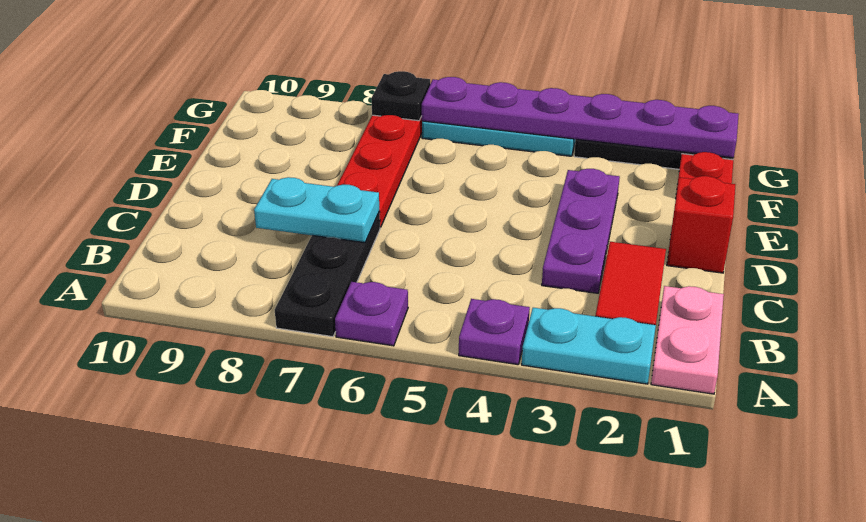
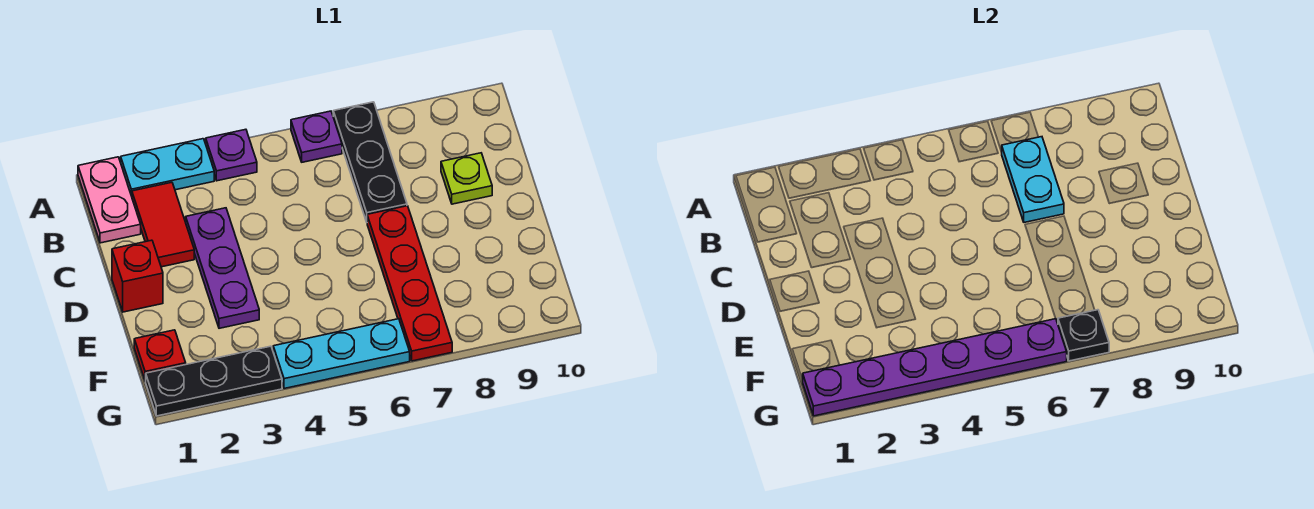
cyan plate C7:C8 level 2 -> cyan plate B7:C7 level 2
none -> lime plate C9 level 1

